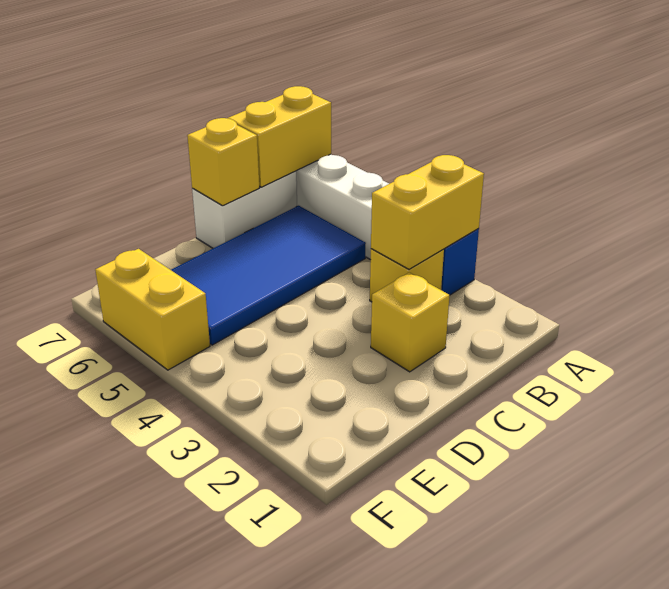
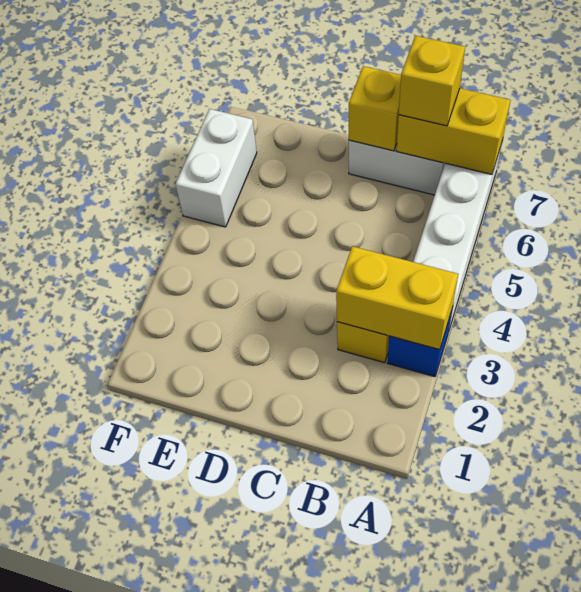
blue tile B5:E6 level 1 -> none
yellow brick C2 level 1 -> yellow brick B7 level 3
yellow brick F5:F6 level 1 -> white brick F5:F6 level 1

